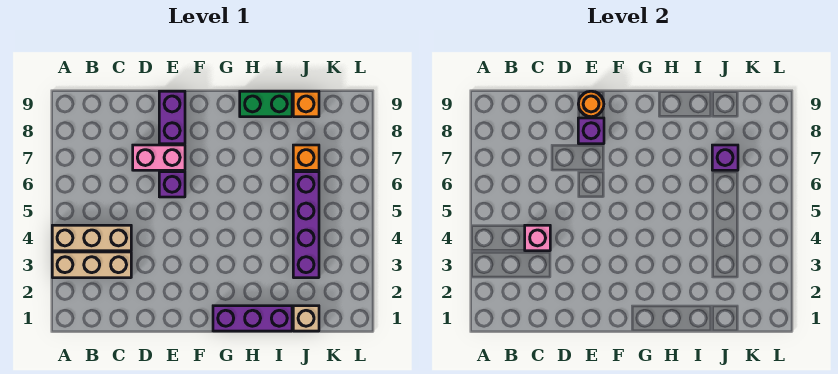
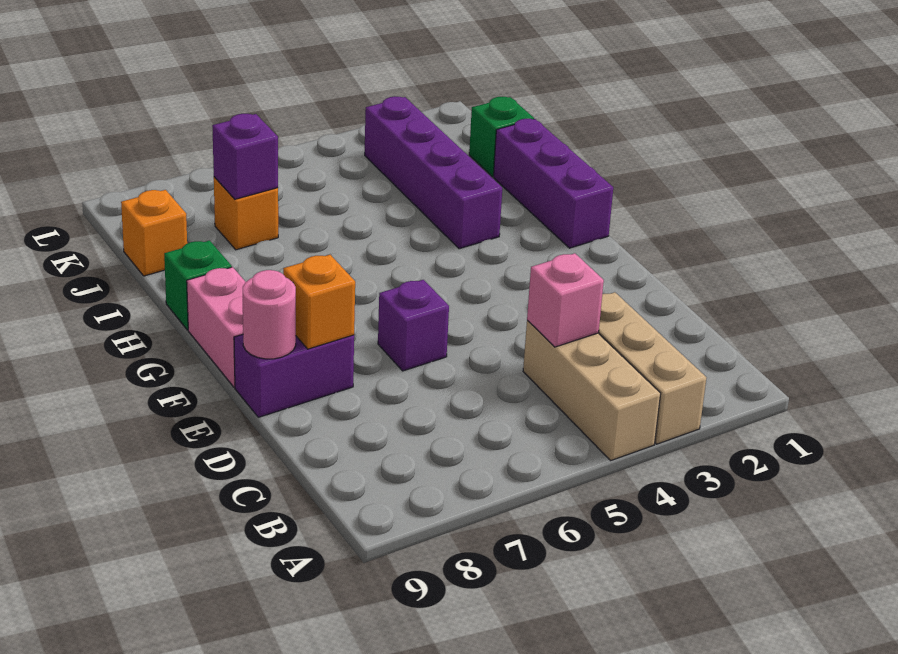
pink brick D7:E7 level 1 -> pink brick F9:G9 level 1
purple brick E8 level 2 -> orange brick E8 level 2
orange round brick E9 level 2 -> pink round brick E9 level 2
green brick H9:I9 level 1 -> green brick H9 level 1
tan brick J1 level 1 -> green brick J1 level 1
purple brick J3:J6 level 1 -> purple brick H3:K3 level 1

